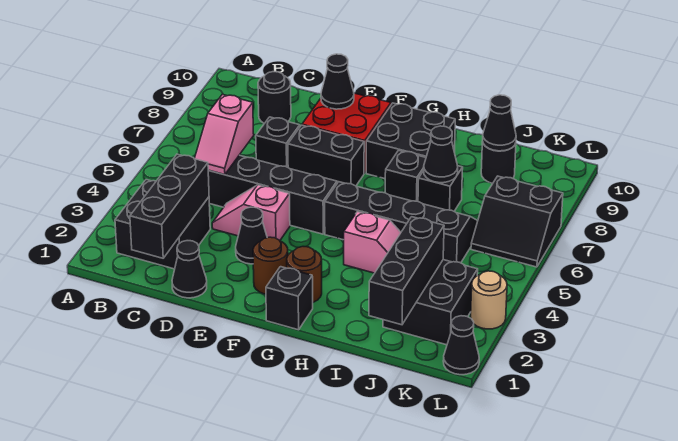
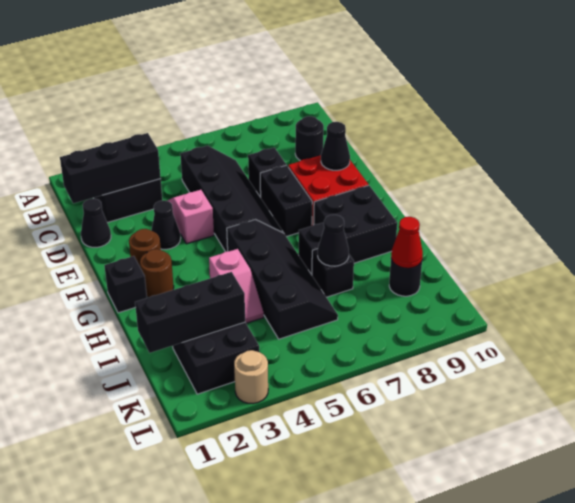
pink slope C5:C6 level 2 top 6 -> none
black cone J9 level 2 -> red cone J9 level 2
black slope K6:L7 level 1 top 7 -> none
black cone L1 level 1 -> none

